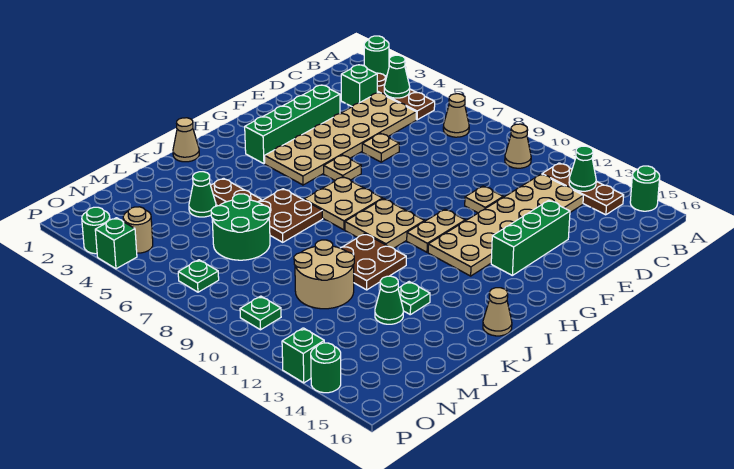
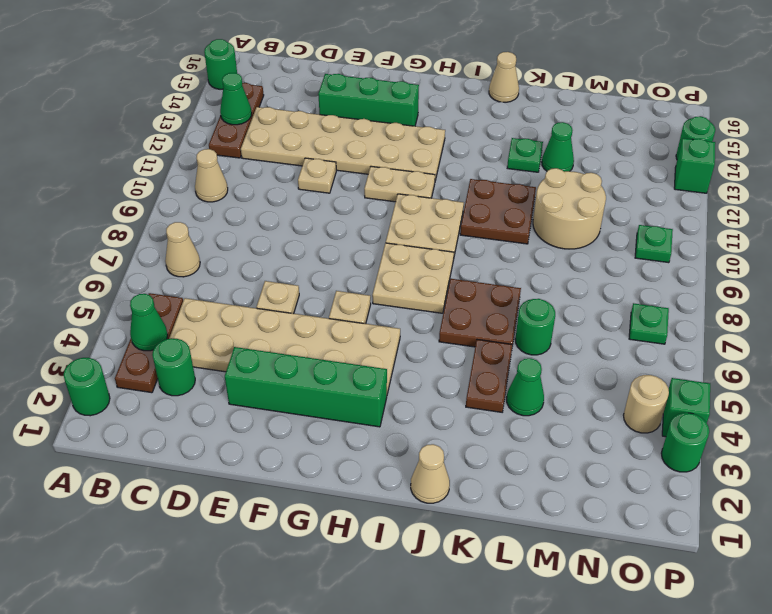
green brick C3 level 1 -> green round brick C3 level 1
green round brick L6:M7 level 1 -> green round brick L6 level 1

